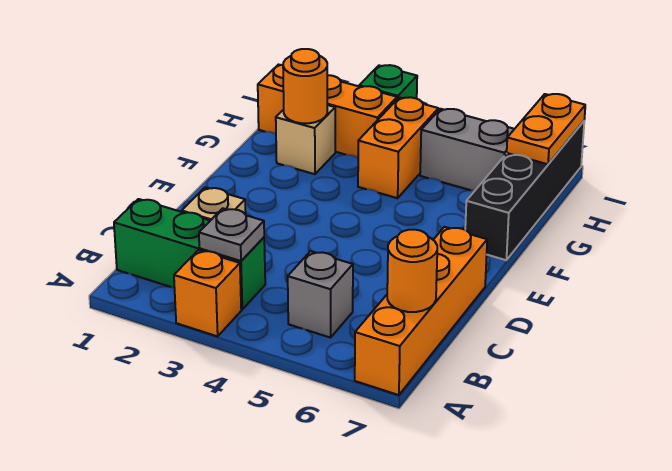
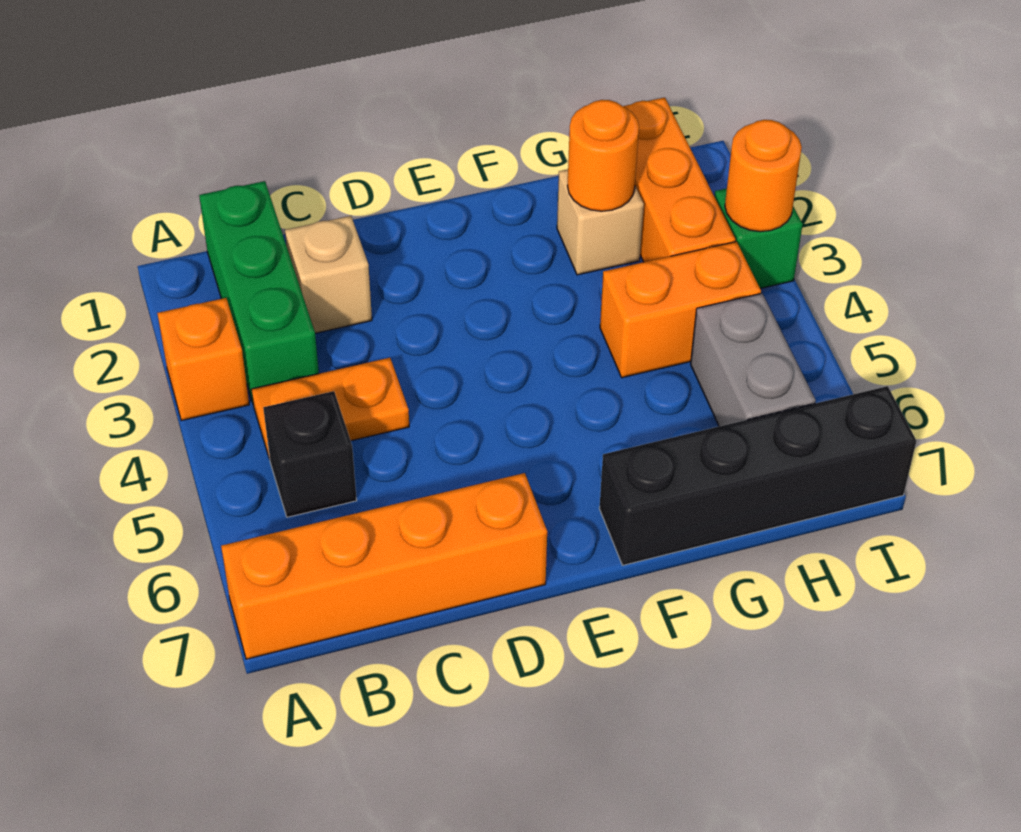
grey plate B3 level 2 -> none
grey brick B5 level 1 -> black brick B5 level 1
orange round brick B7 level 2 -> orange round brick I3 level 2
orange plate H7:I7 level 2 -> orange plate B4:C4 level 1

